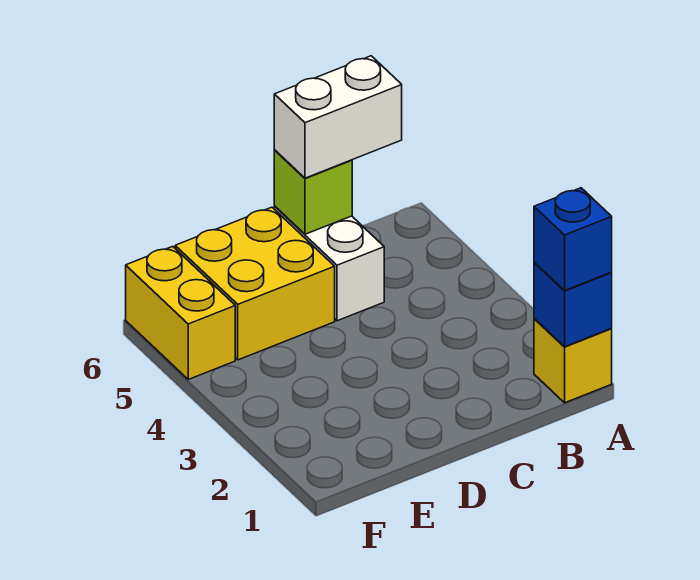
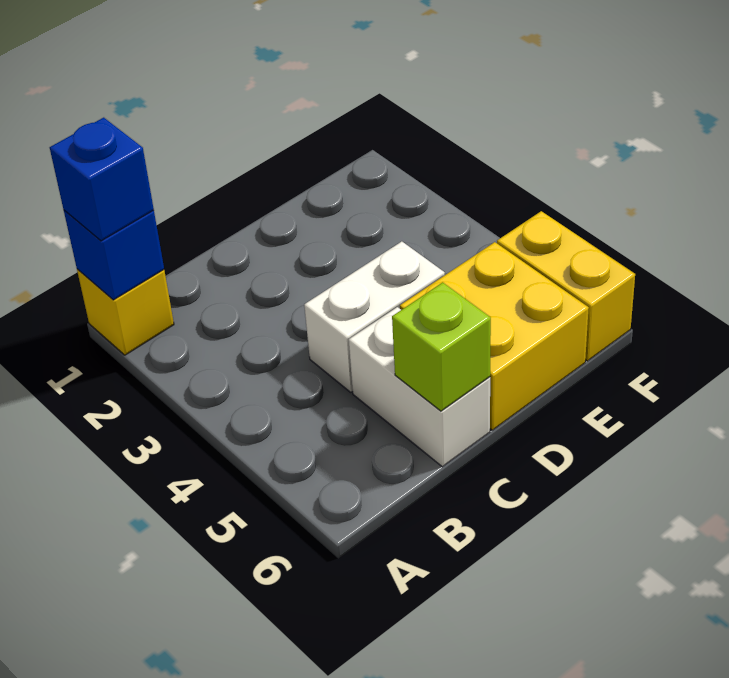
white brick B6:C6 level 3 -> white brick C4:D4 level 1

